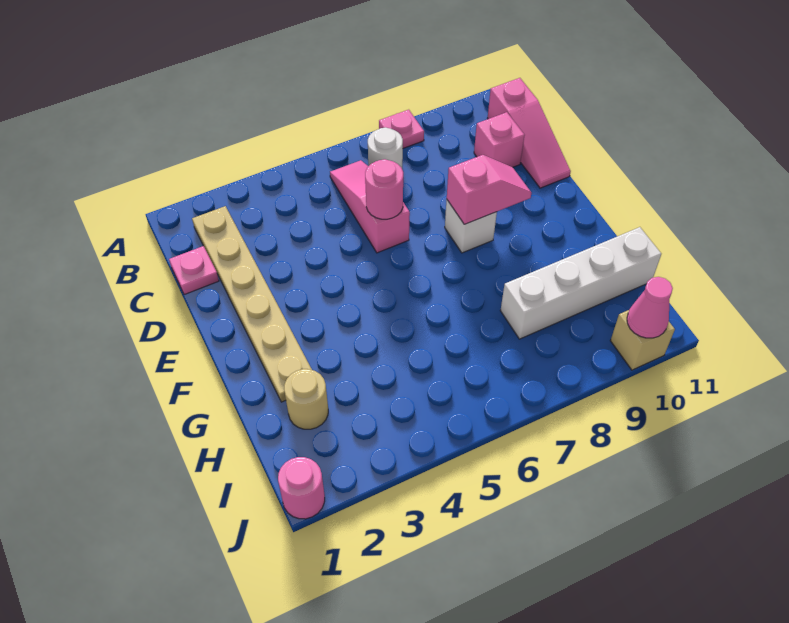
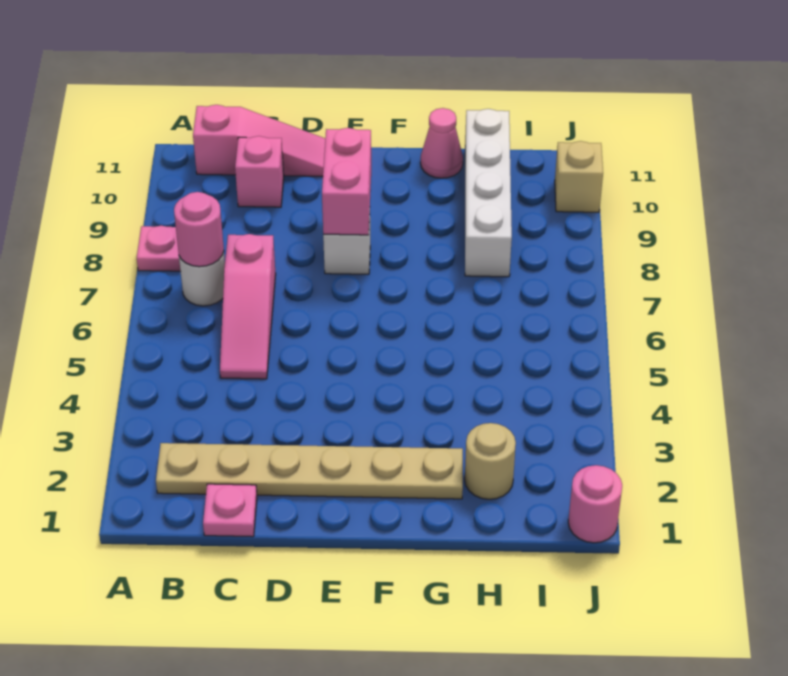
pink slope B6:D6 level 1 top D -> pink slope C5:C7 level 1 top 7
pink round brick D6 level 2 -> pink round brick B7 level 2
pink slope E8:E9 level 2 top 8 -> pink brick E8:E9 level 2
pink cone J10 level 2 -> pink cone G11 level 1

